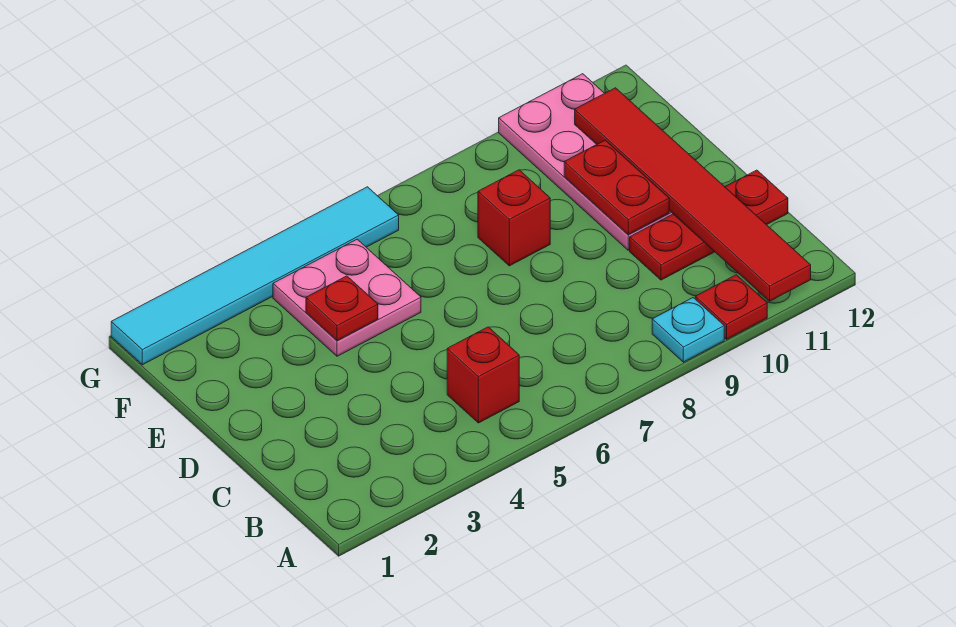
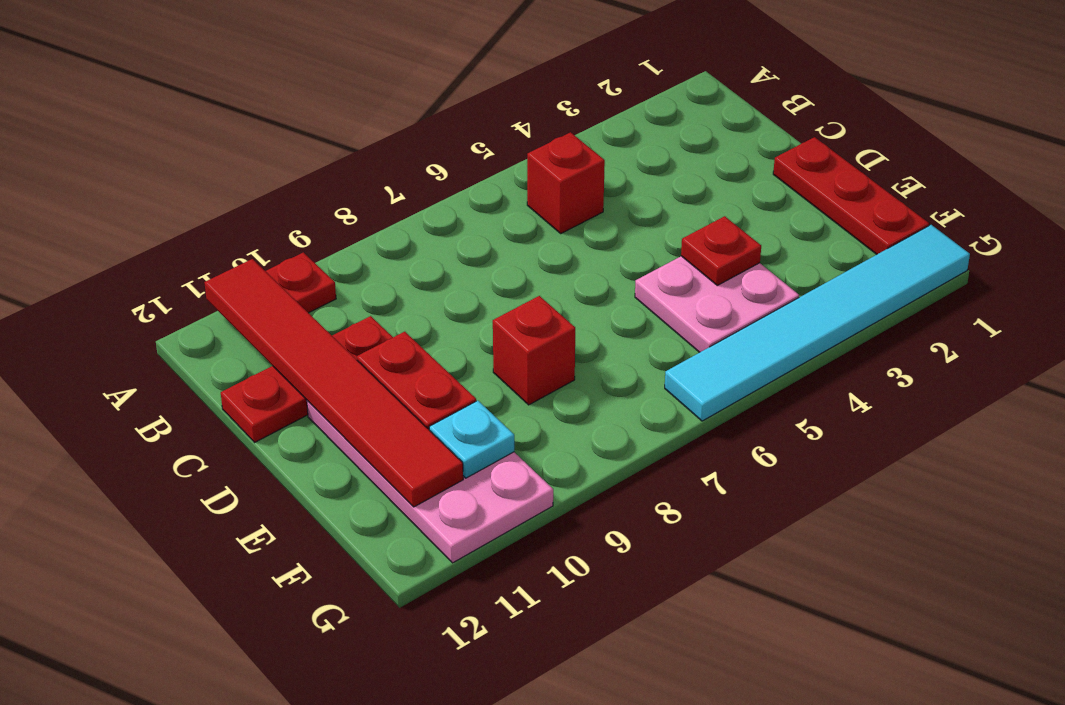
cyan plate A9 level 1 -> cyan plate F10 level 2
none -> red plate D1:F1 level 1

